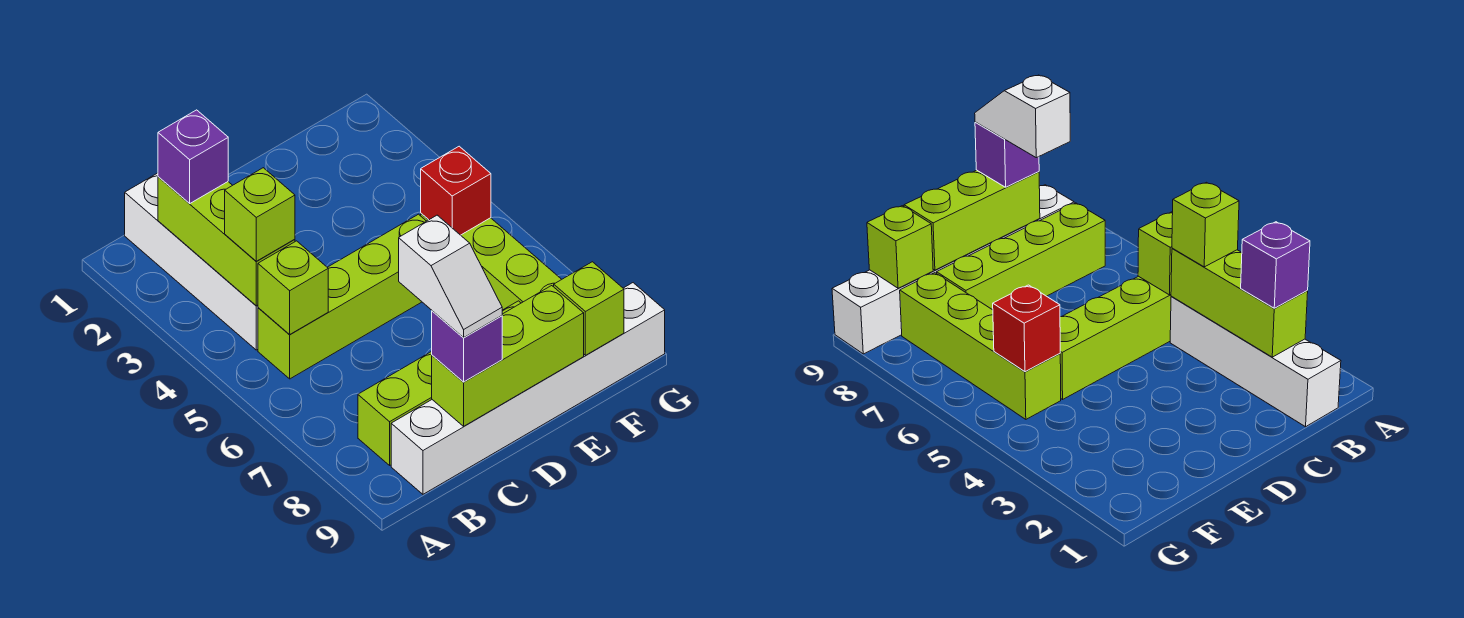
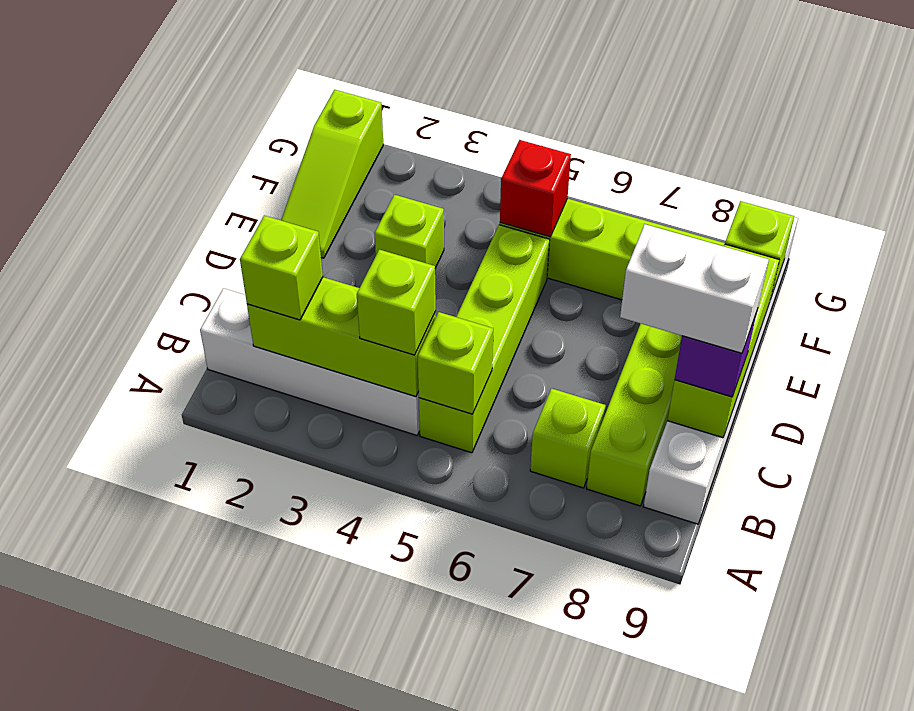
purple brick B2 level 3 -> lime brick B2 level 3
none -> lime brick B7 level 1
white slope C8:C9 level 4 top 8 -> white brick C8:C9 level 4
none -> lime slope E1:G1 level 1 top G
none -> lime brick E3 level 1

